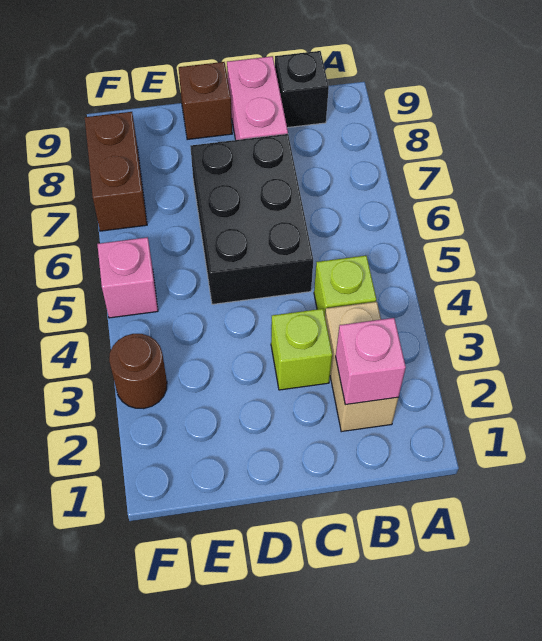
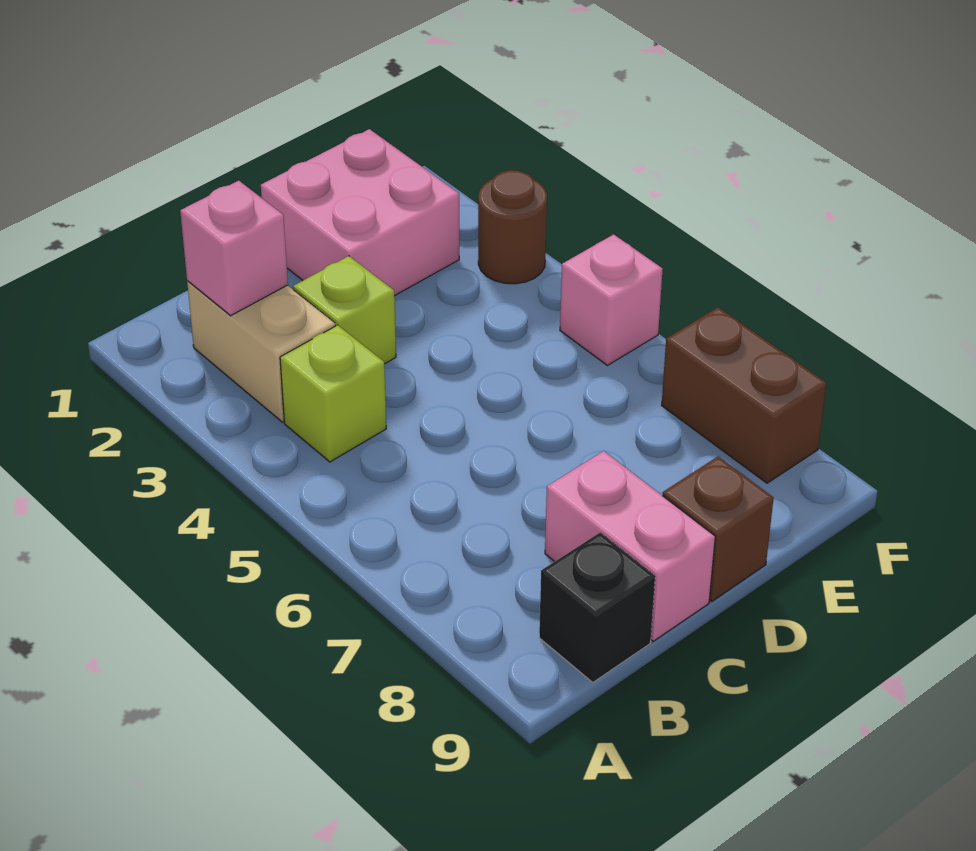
black brick C5:D7 level 1 -> none
none -> pink brick D1:E2 level 1

